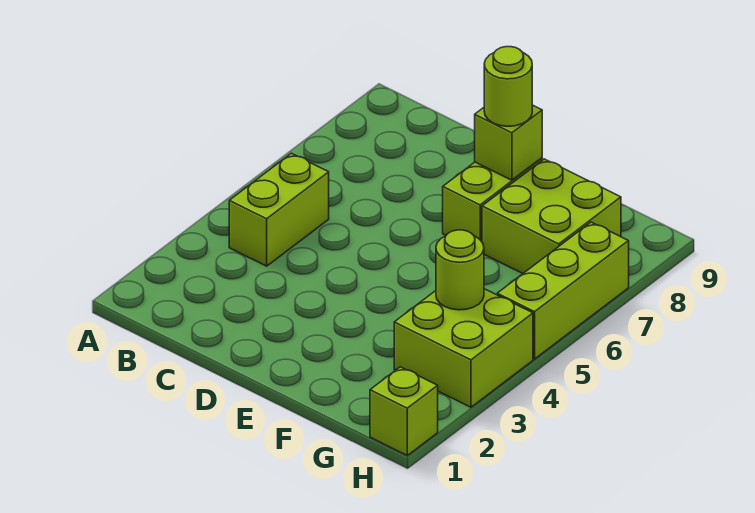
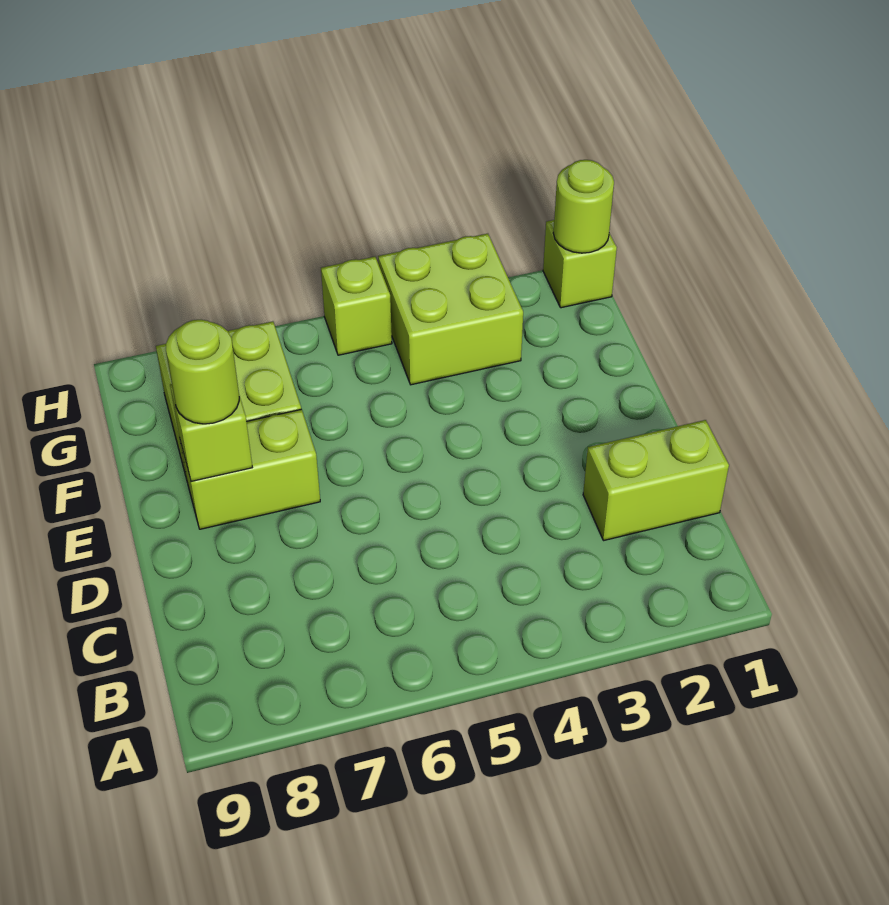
lime brick B4:B5 level 1 -> lime brick C1:C2 level 1
lime round brick G4 level 2 -> lime round brick H1 level 2
lime brick H5:H7 level 1 -> lime brick H5 level 1

